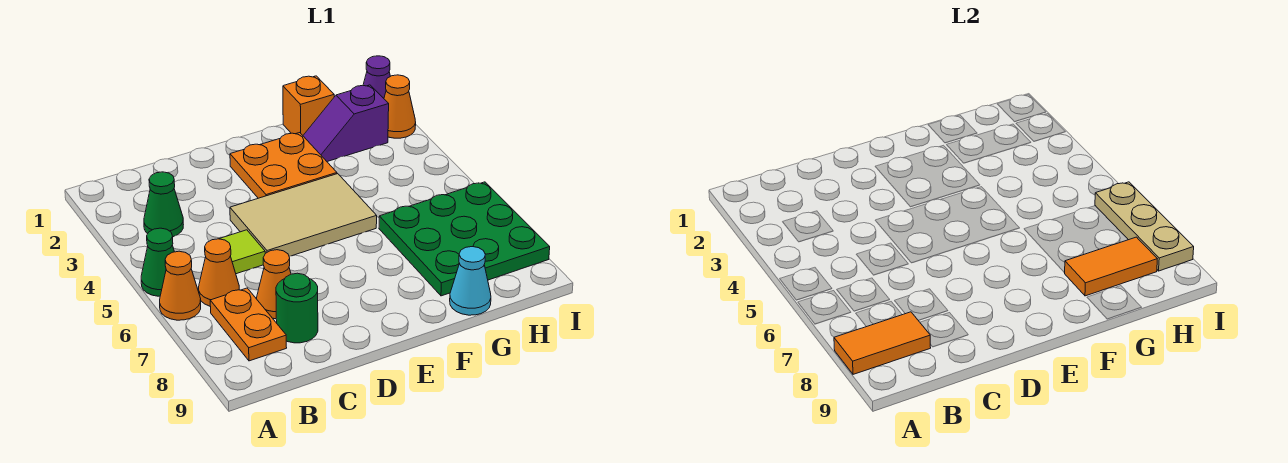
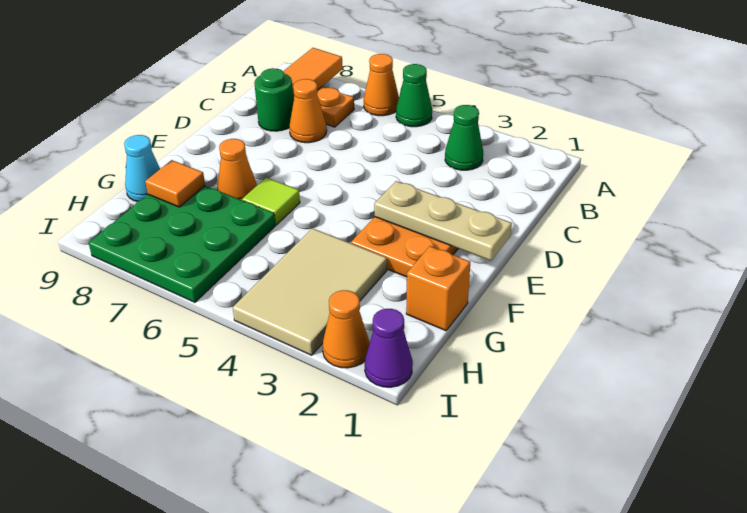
orange cone B6 level 1 -> orange cone F7 level 1
lime tile C5 level 1 -> lime tile F6 level 1
tan tile D4:F5 level 1 -> tan tile G3:I4 level 1
purple slope G2:H2 level 1 top H -> none
orange tile G8:H8 level 2 -> orange tile G8 level 2
tan plate I6:I8 level 2 -> tan plate E1:E3 level 2

